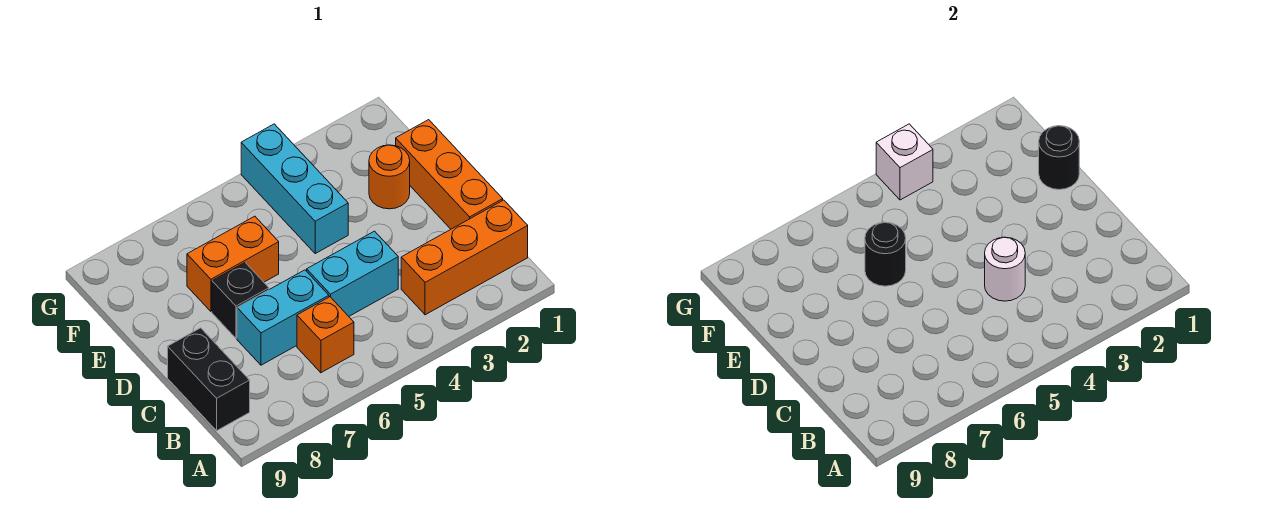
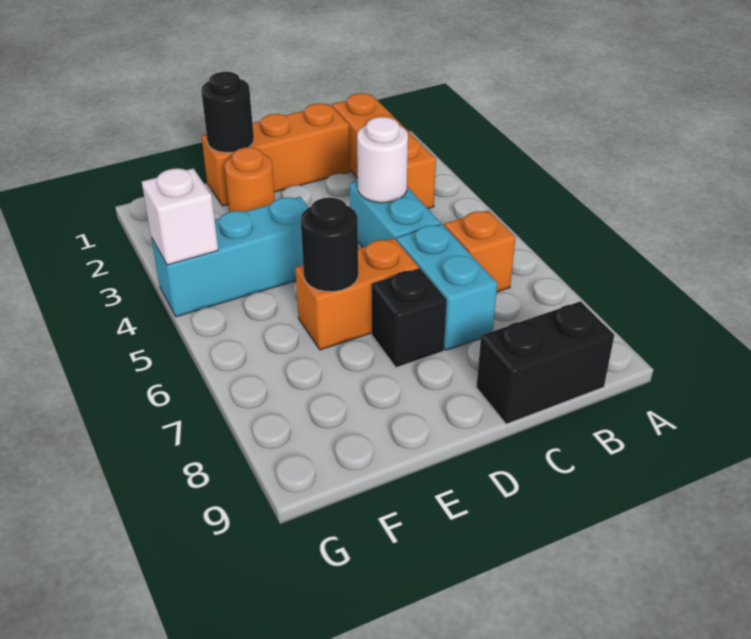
orange brick E6:E7 level 1 -> orange brick D6:E6 level 1

